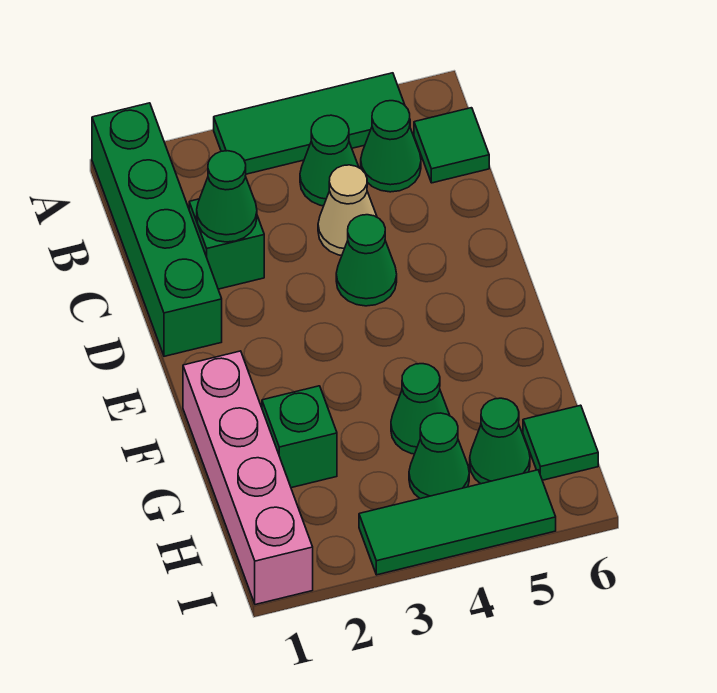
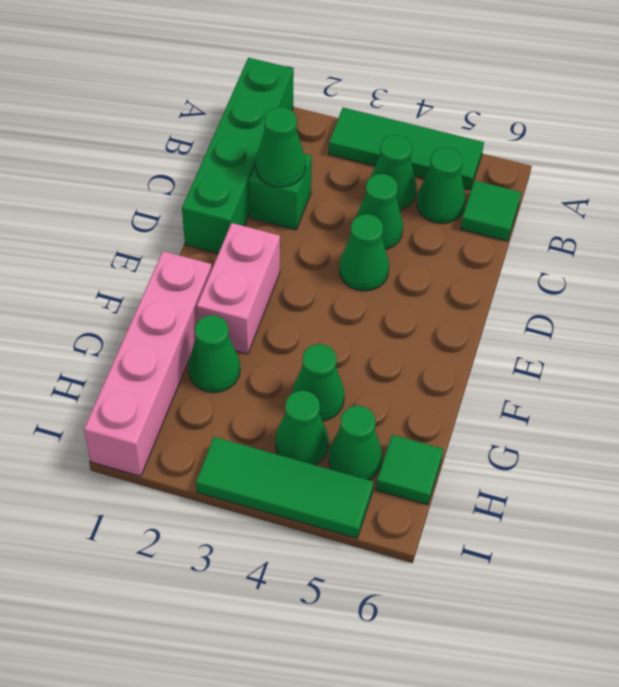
tan cone C4 level 1 -> green cone C4 level 1
none -> pink brick E2:F2 level 1
green brick G2 level 1 -> green cone G2 level 1

